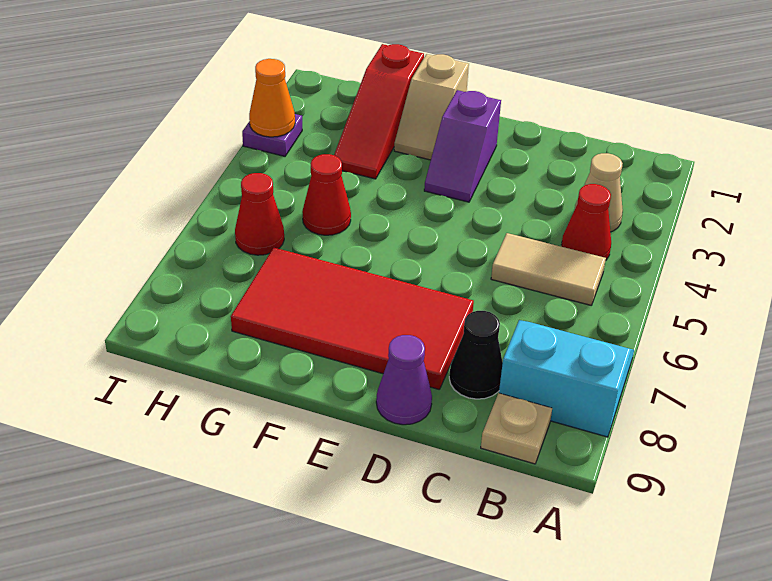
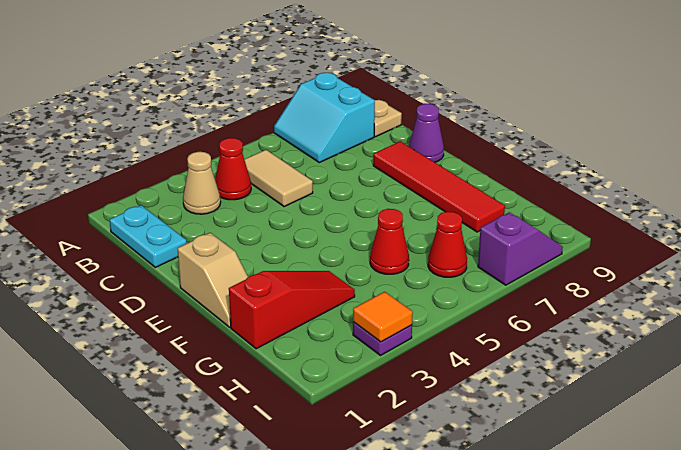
none -> cyan plate B1:C1 level 1
black cone C8 level 1 -> none
red tile D7:G8 level 1 -> red tile D8:G8 level 1
purple slope E2:E3 level 1 top 2 -> purple slope I7:I8 level 1 top 7
tan slope F1:F2 level 1 top 1 -> tan slope E1:F1 level 1 top E
orange cone I3 level 2 -> orange tile I3 level 2

